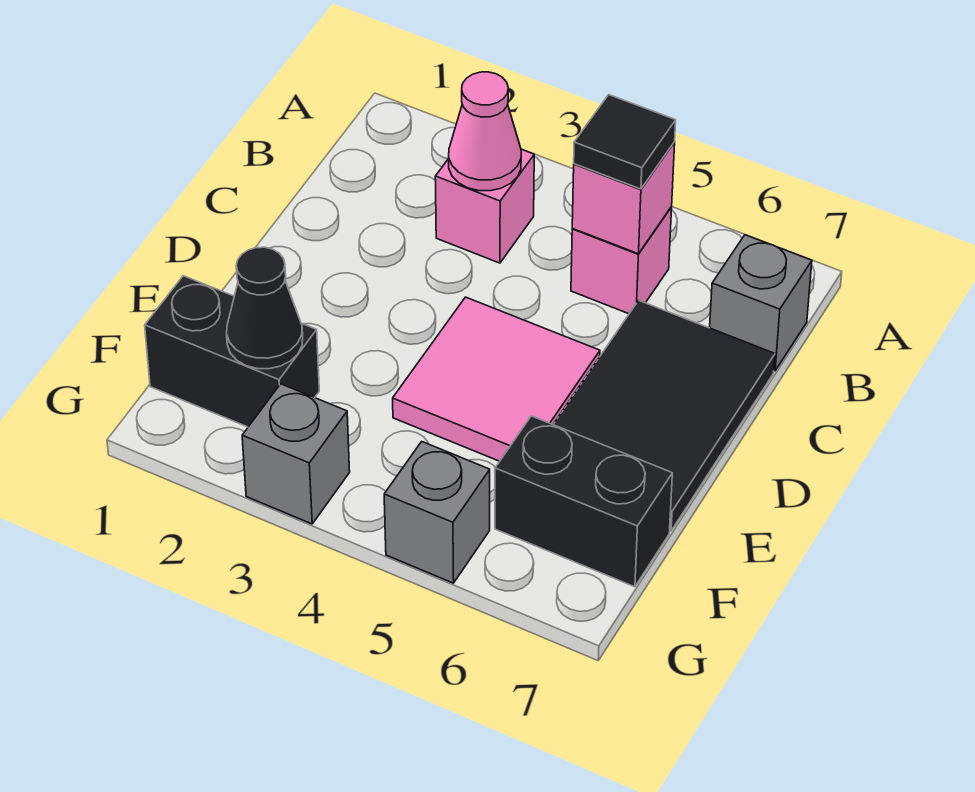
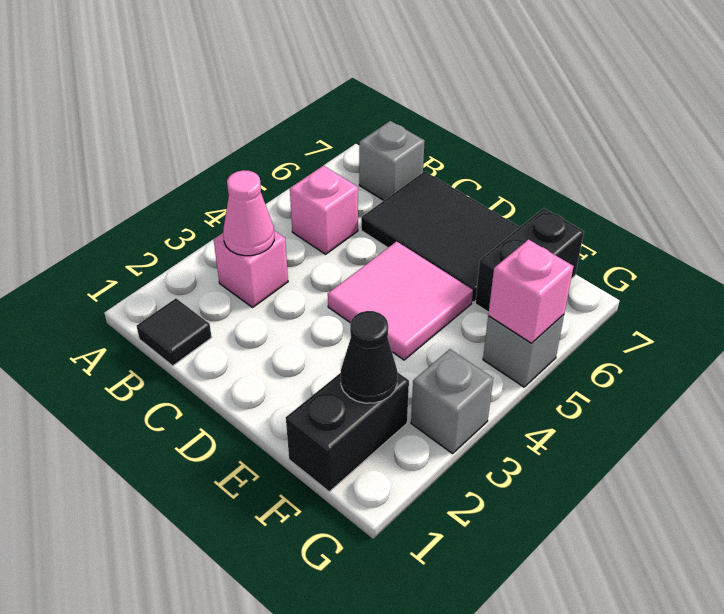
pink brick B5 level 2 -> pink brick G5 level 2
black tile B5 level 3 -> black tile B1 level 1

